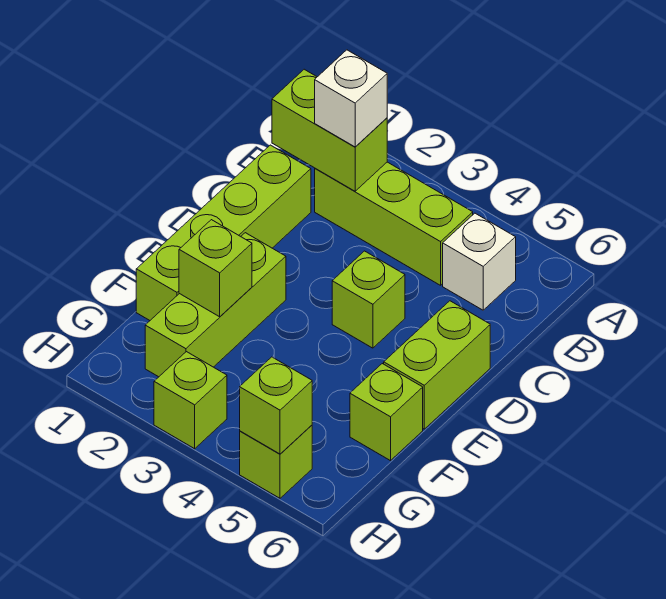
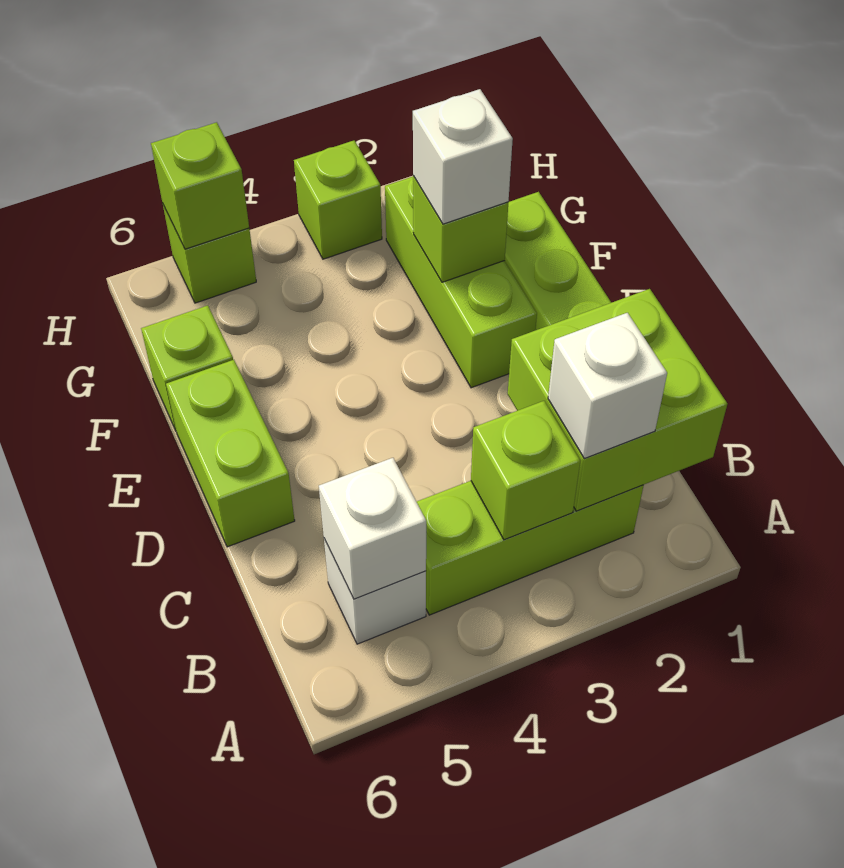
lime brick B1:B2 level 2 -> lime brick B1:C2 level 2
none -> white brick B5 level 2
lime brick D4 level 1 -> lime brick B3 level 2
none -> white brick F2 level 3

